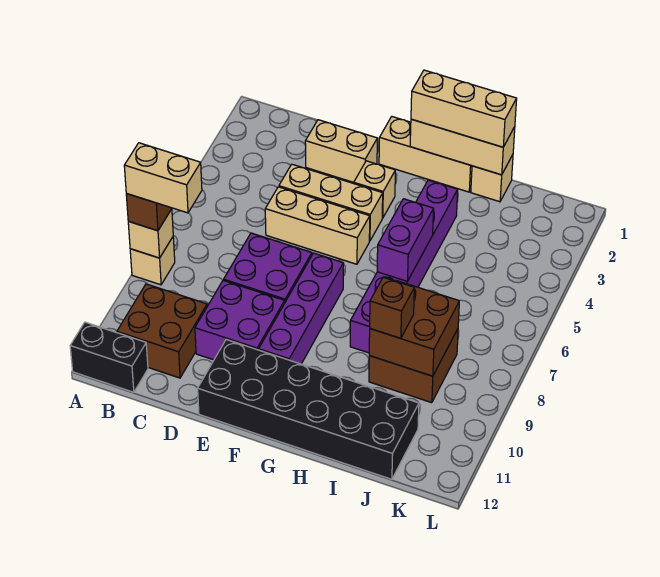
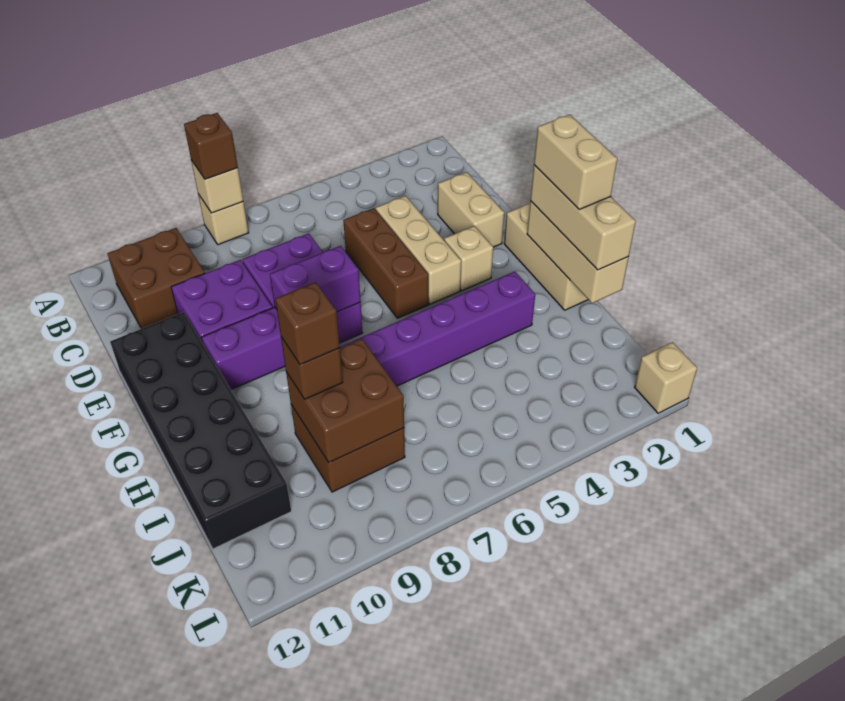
tan brick A8:B8 level 4 -> tan brick G1:H1 level 4
black brick A12:B12 level 1 -> none
tan brick D5:F5 level 1 -> brown brick D5:F5 level 1
purple brick H5:H6 level 2 -> purple brick F7:F8 level 2
tan brick I1 level 1 -> tan brick L1 level 1
none -> brown brick I9 level 4

